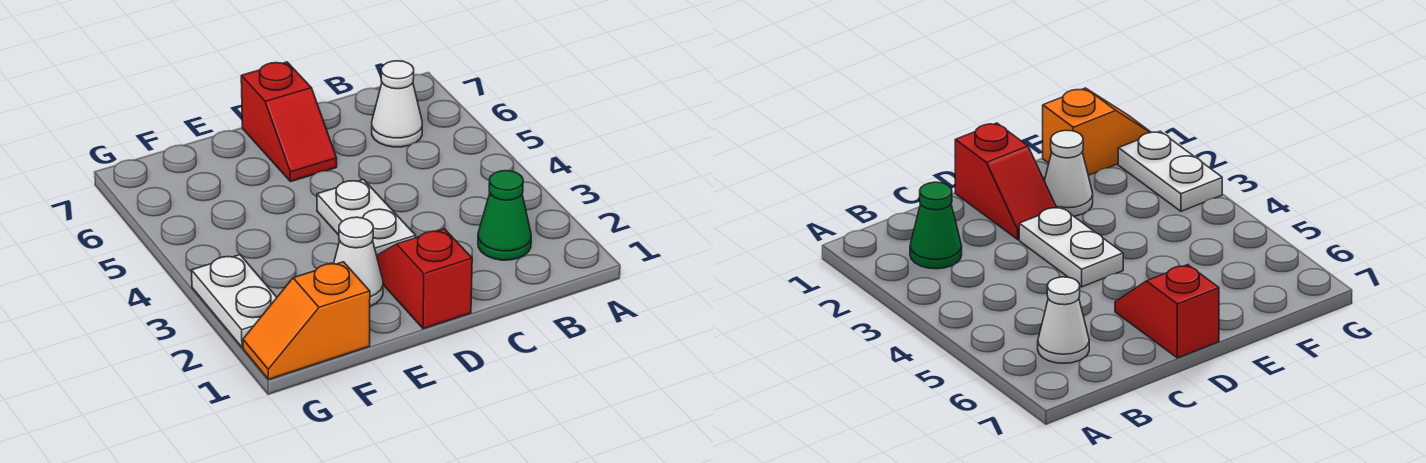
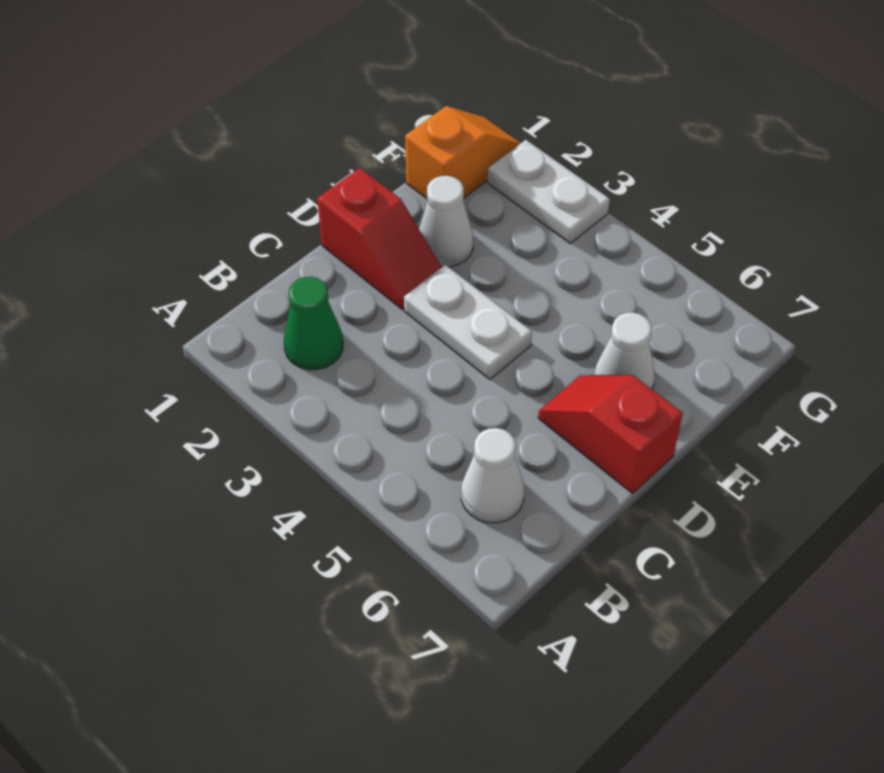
none -> white cone E6 level 1

